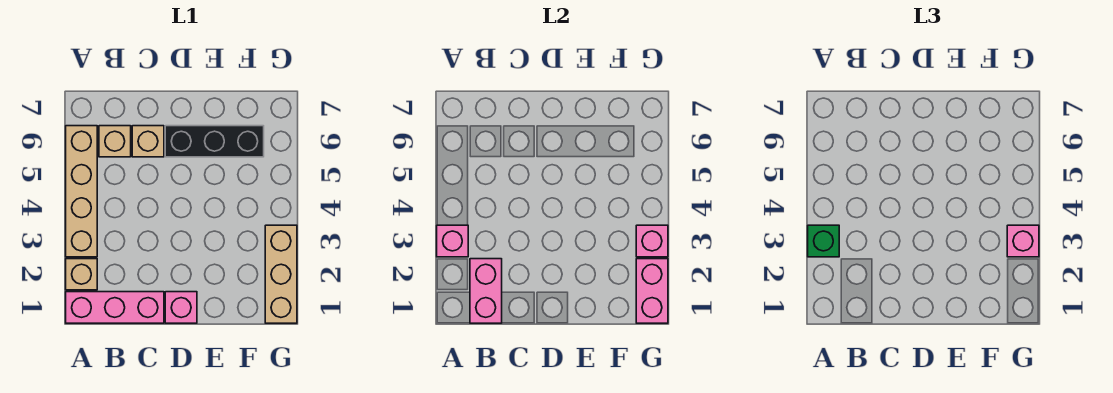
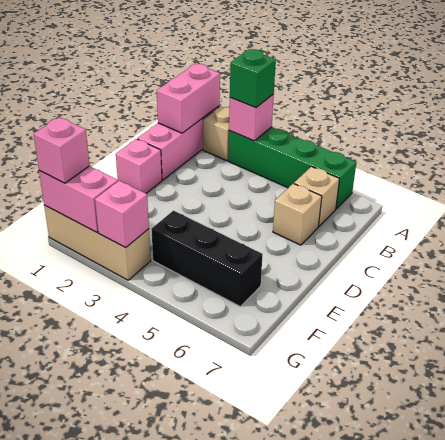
tan brick A3:A6 level 1 -> green brick A3:A6 level 1
pink brick B1:B2 level 2 -> pink brick A1:B1 level 2
black brick D6:F6 level 1 -> black brick F4:F6 level 1
pink brick G3 level 3 -> pink brick G1 level 3

